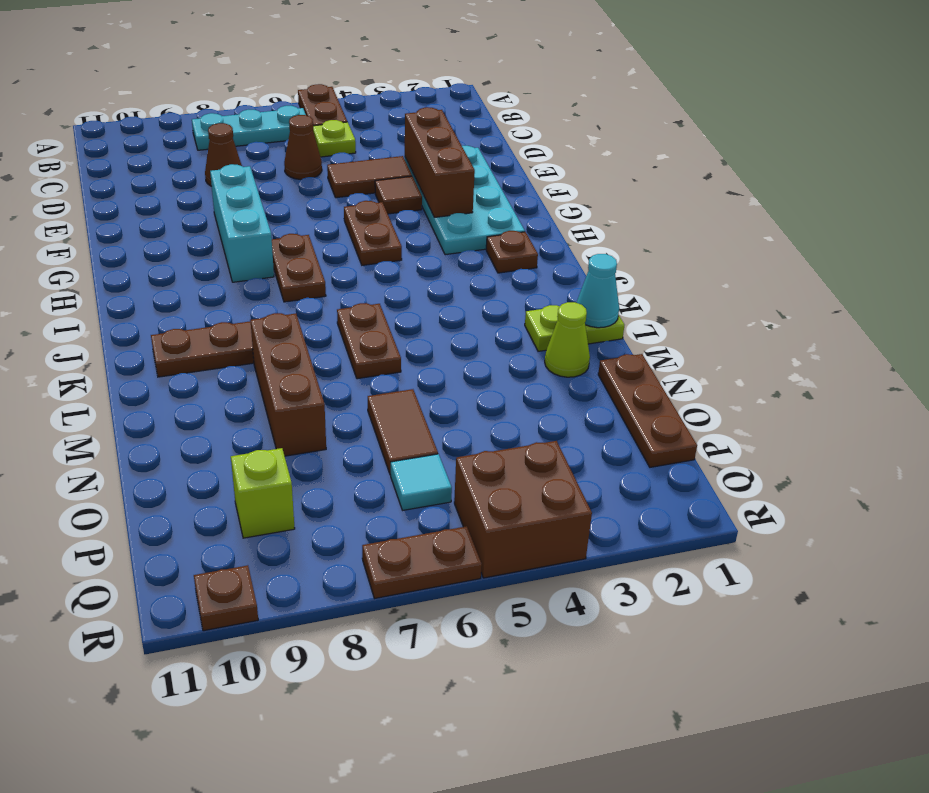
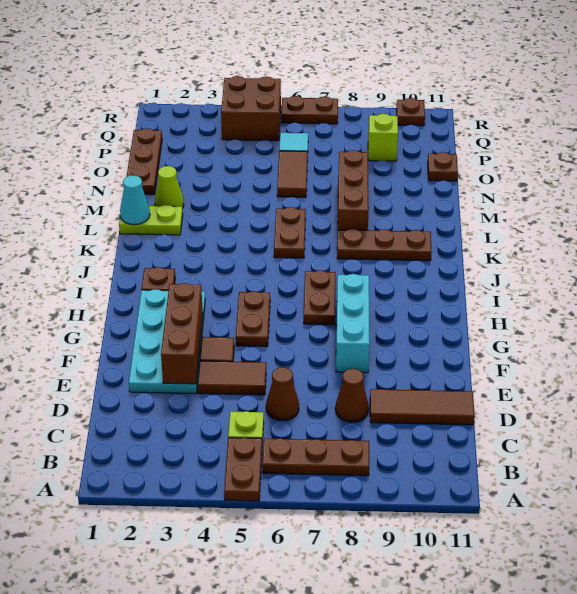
cyan plate B6:B8 level 1 -> brown plate B6:B8 level 1
none -> brown tile D9:D11 level 1
none -> brown plate O11 level 1

